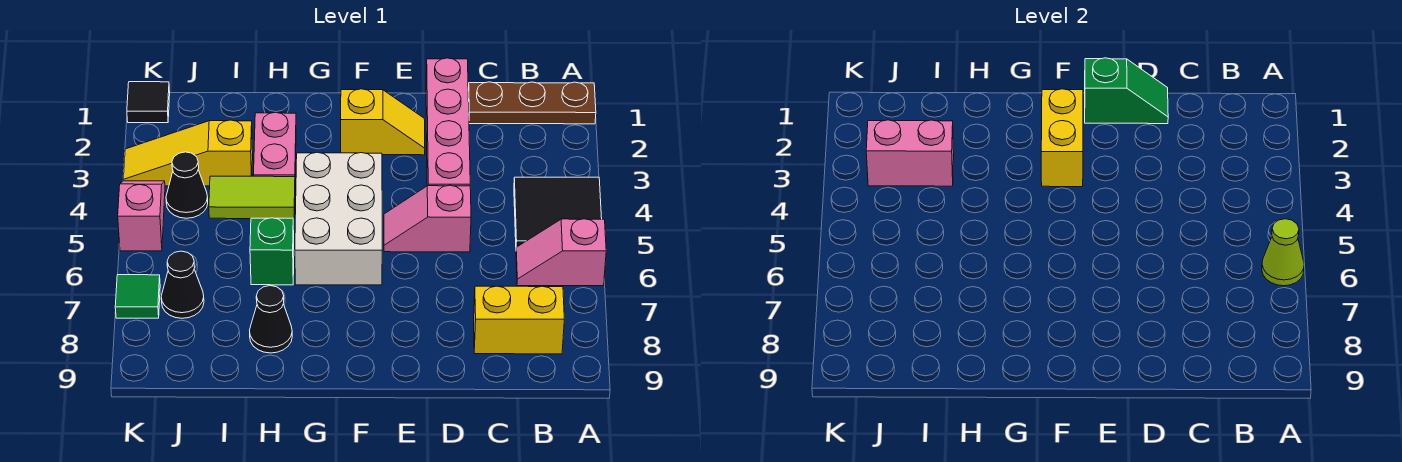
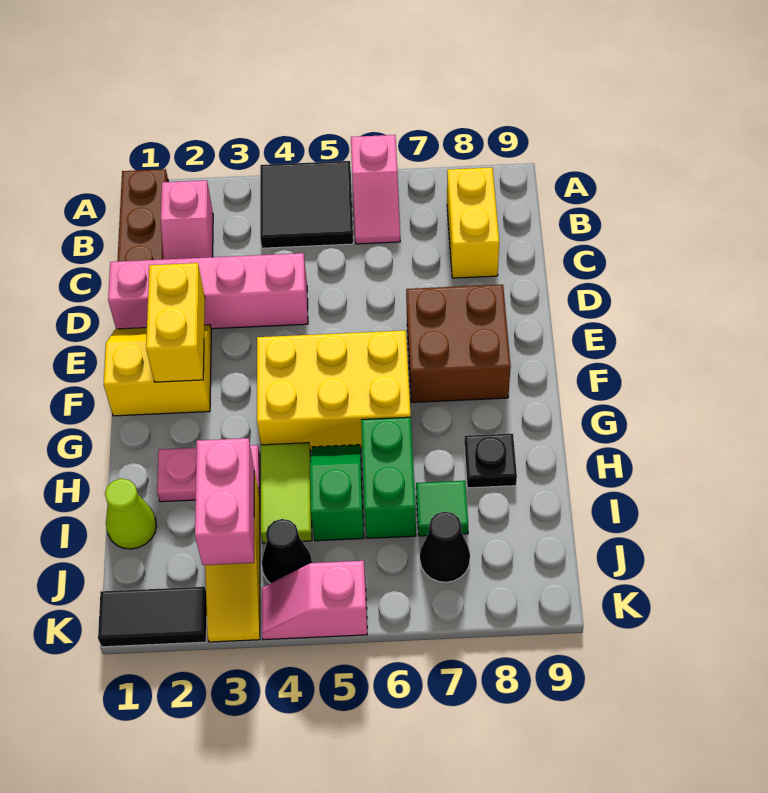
lime cone A6 level 2 -> lime cone I1 level 1
green slope D1:E1 level 2 top E -> green slope H5:I5 level 1 top I
pink slope D5:E5 level 1 top D -> pink slope B2:C2 level 1 top B
yellow slope E2:F2 level 1 top F -> yellow slope E1:F2 level 1 top F
none -> brown brick E7:F8 level 1
yellow brick F2:F3 level 2 -> yellow brick E2:F2 level 2
white brick F4:G6 level 1 -> yellow brick F4:G6 level 1
green brick H6 level 1 -> green brick H6:I6 level 1
black cone H8 level 1 -> black plate H8 level 1
black tile K1 level 1 -> black tile K1:K2 level 1
green tile K7 level 1 -> green tile I7 level 1

